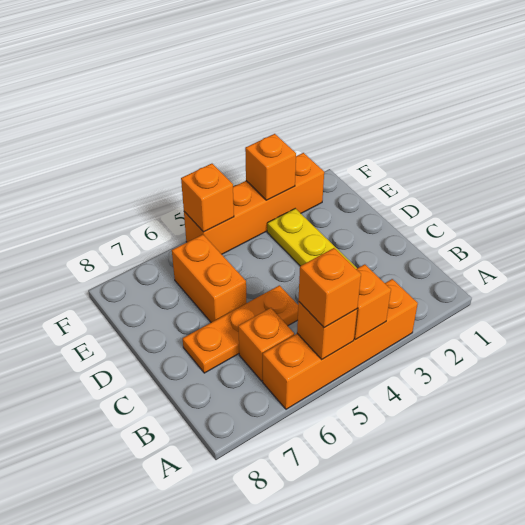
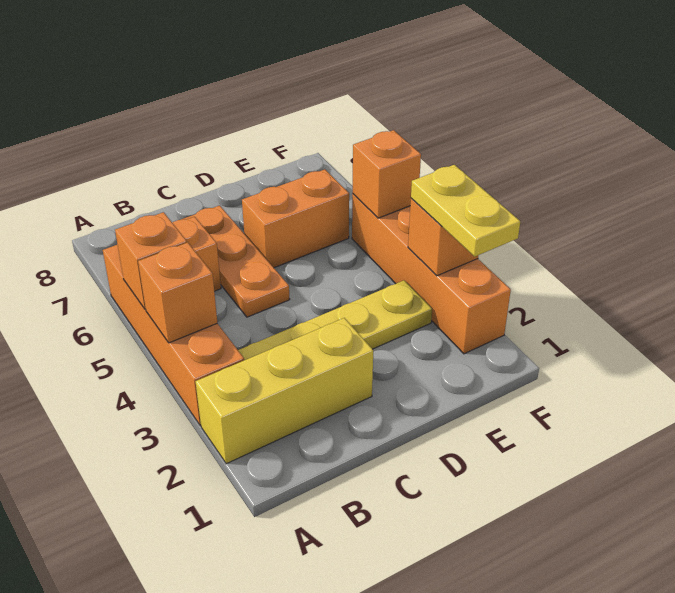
none -> yellow brick A2:C2 level 1
orange brick A5 level 3 -> none
none -> yellow plate F2:F3 level 3

